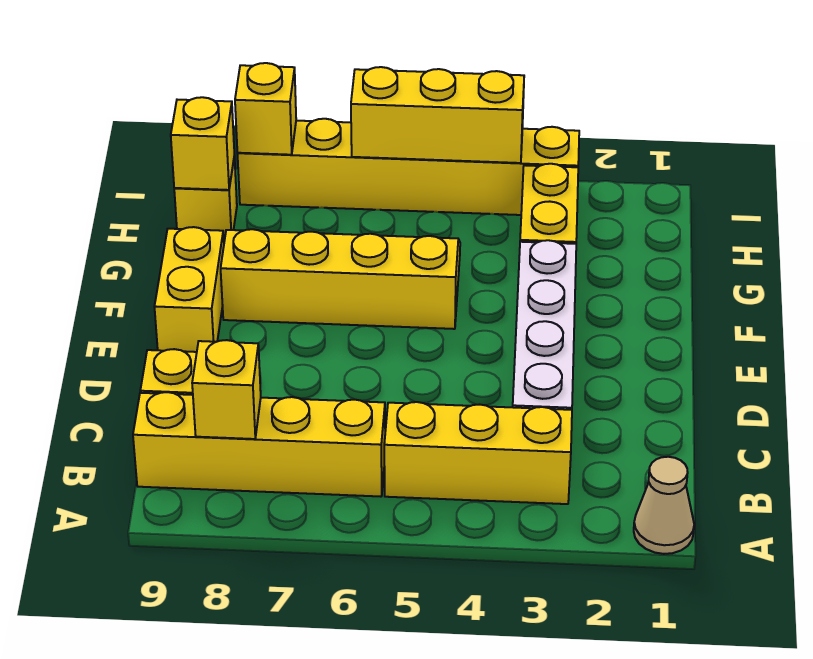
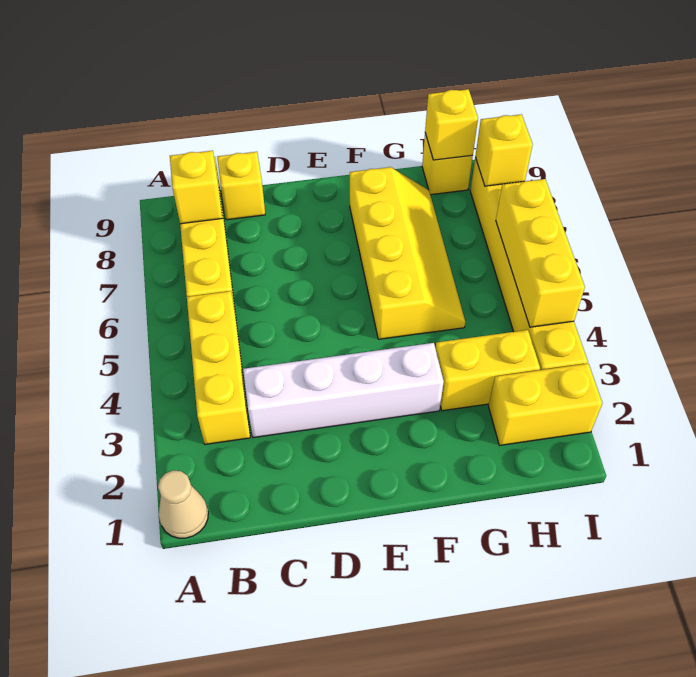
yellow brick E9:F9 level 1 -> yellow brick H2:I2 level 1

